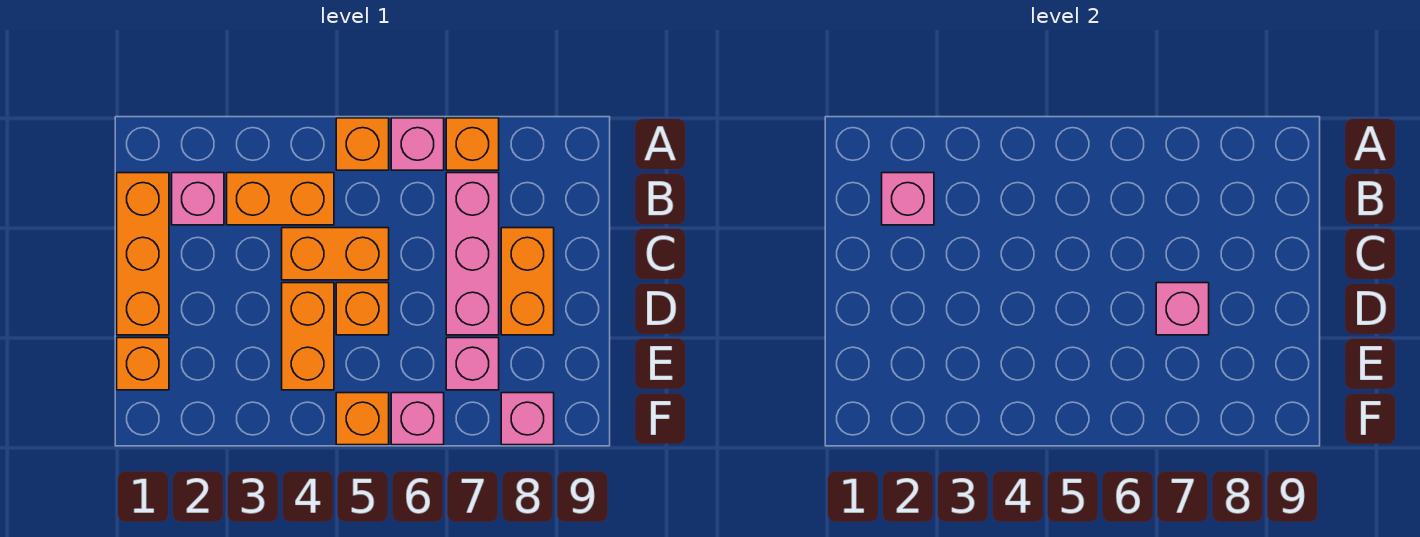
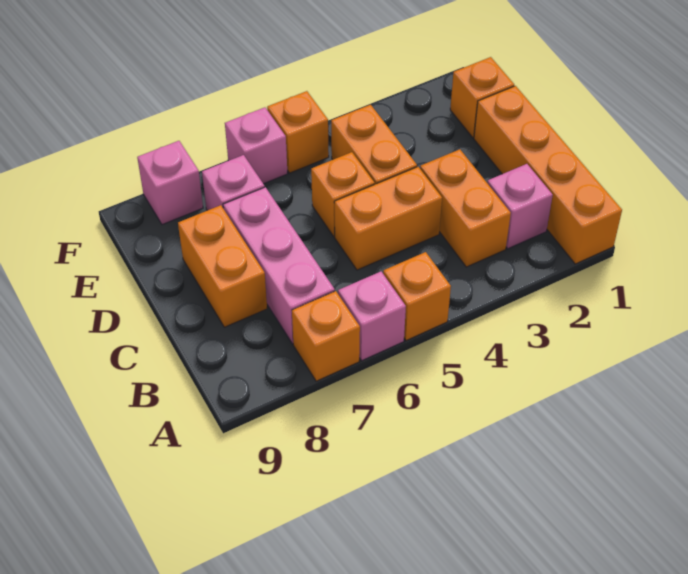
orange brick B1:D1 level 1 -> orange brick A1:D1 level 1
pink brick B2 level 2 -> none
orange brick B3:B4 level 1 -> orange brick B3:C3 level 1
pink brick D7 level 2 -> none

